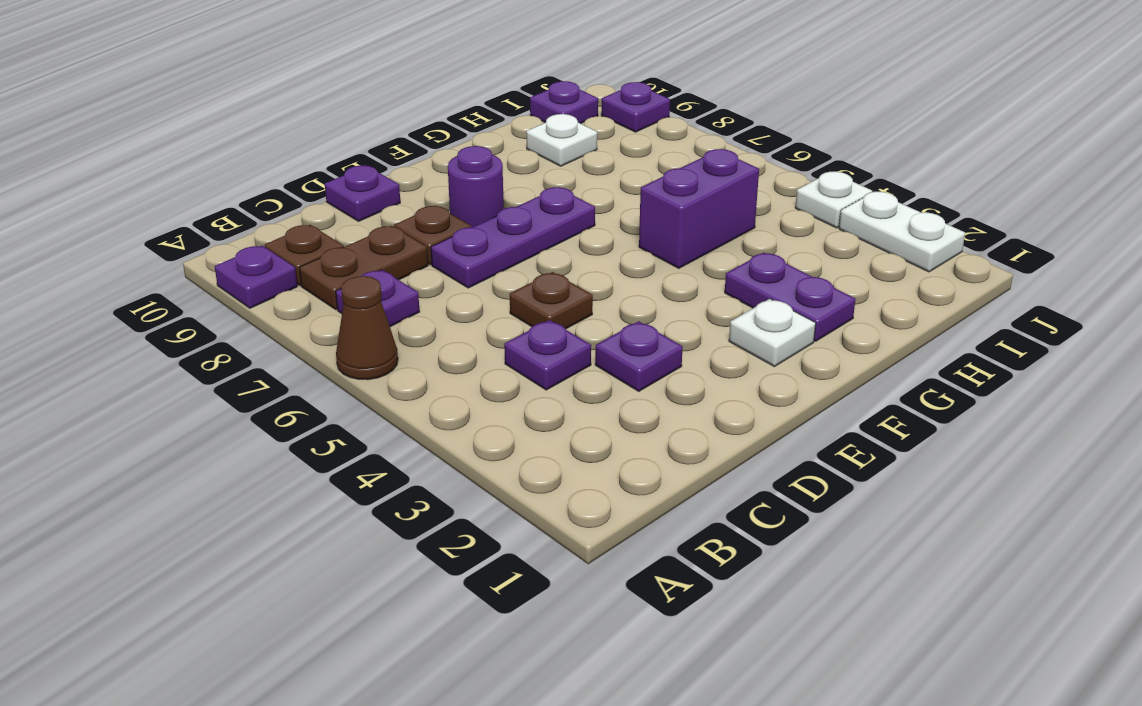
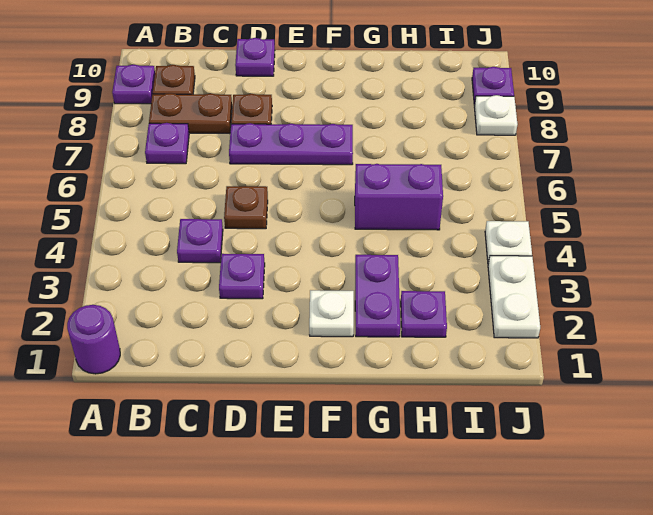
brown cone A6 level 1 -> none
purple round brick E8 level 1 -> purple round brick A1 level 1
white plate H9 level 1 -> white plate J8 level 1
purple plate I10 level 1 -> purple plate H2 level 1

